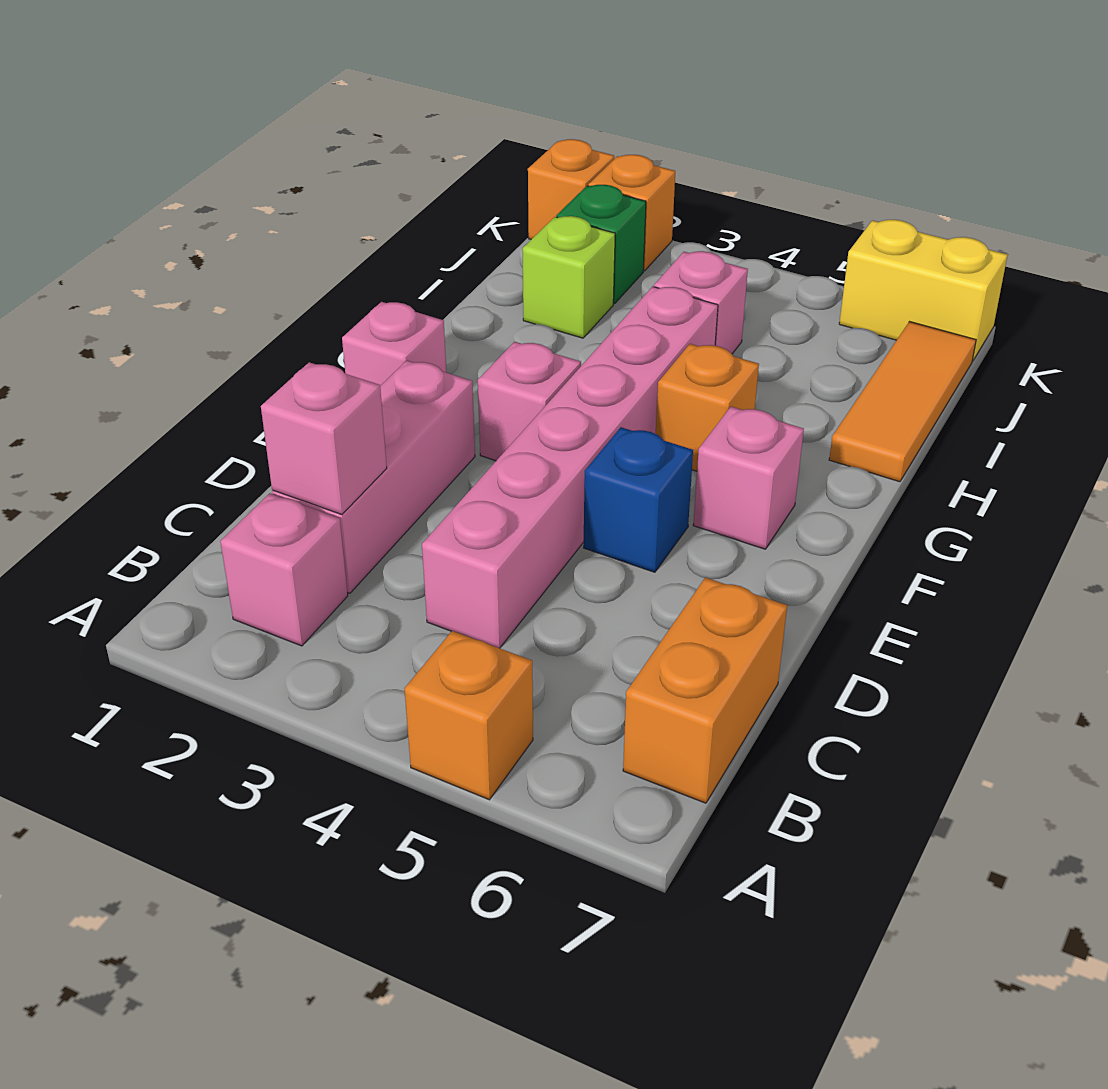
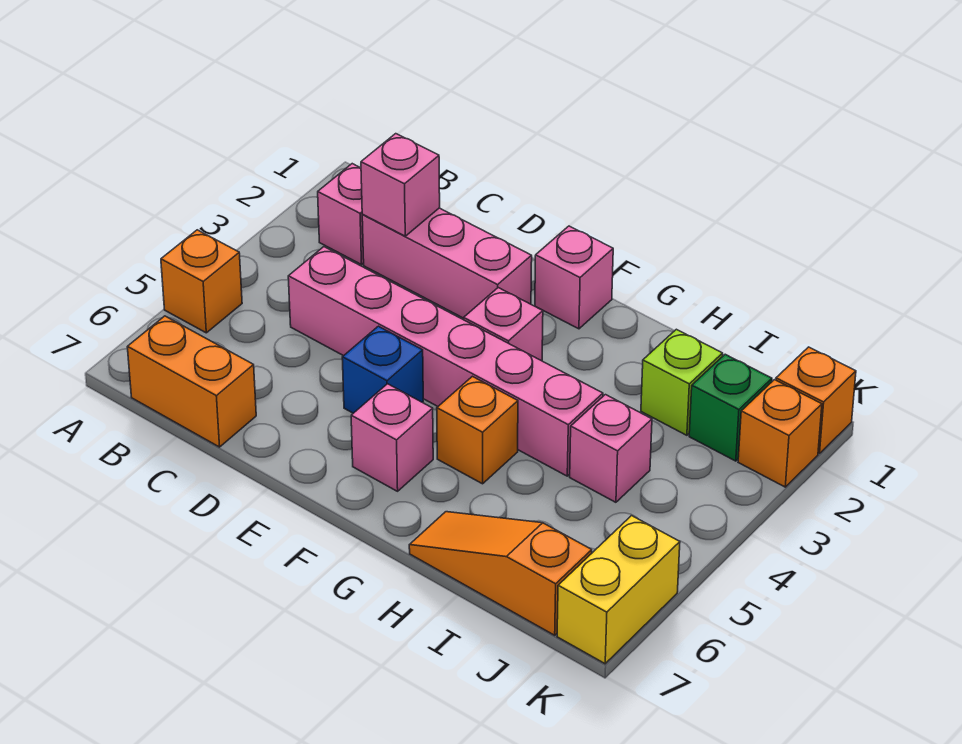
orange tile H7:J7 level 1 -> orange slope H7:J7 level 1 top J

